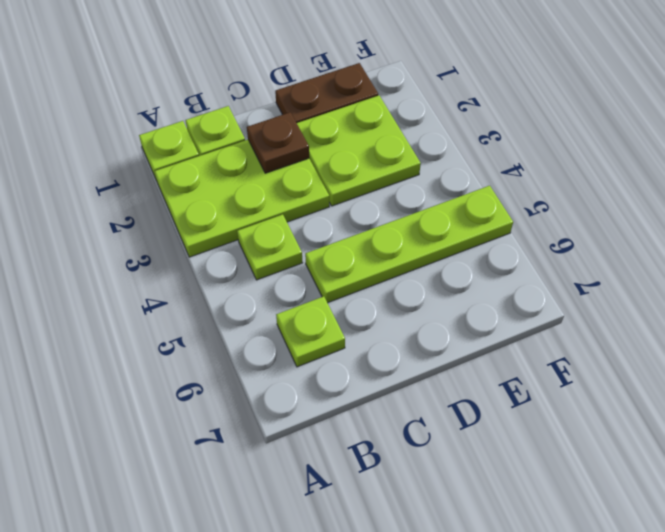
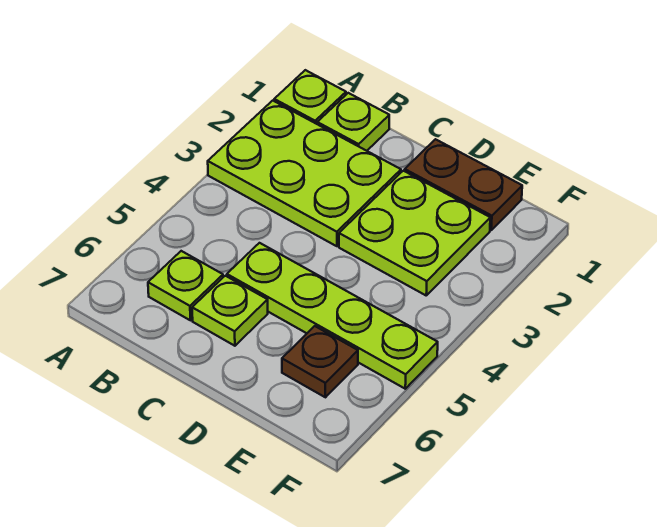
lime plate B4 level 1 -> lime plate C6 level 1
brown plate C2 level 2 -> brown plate E6 level 1

